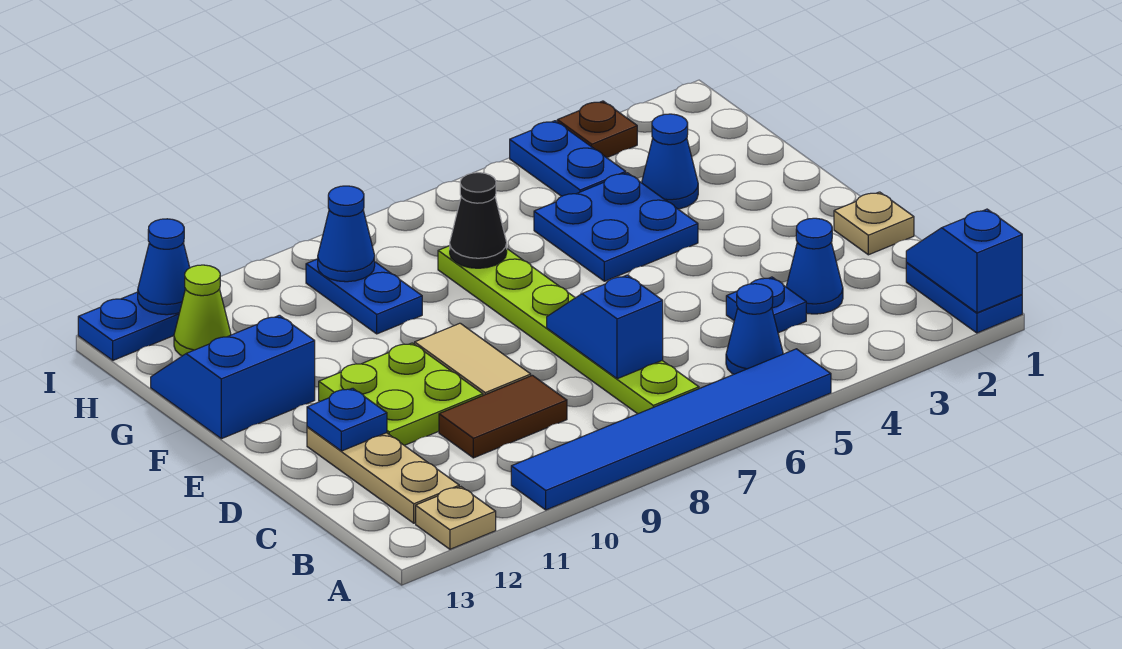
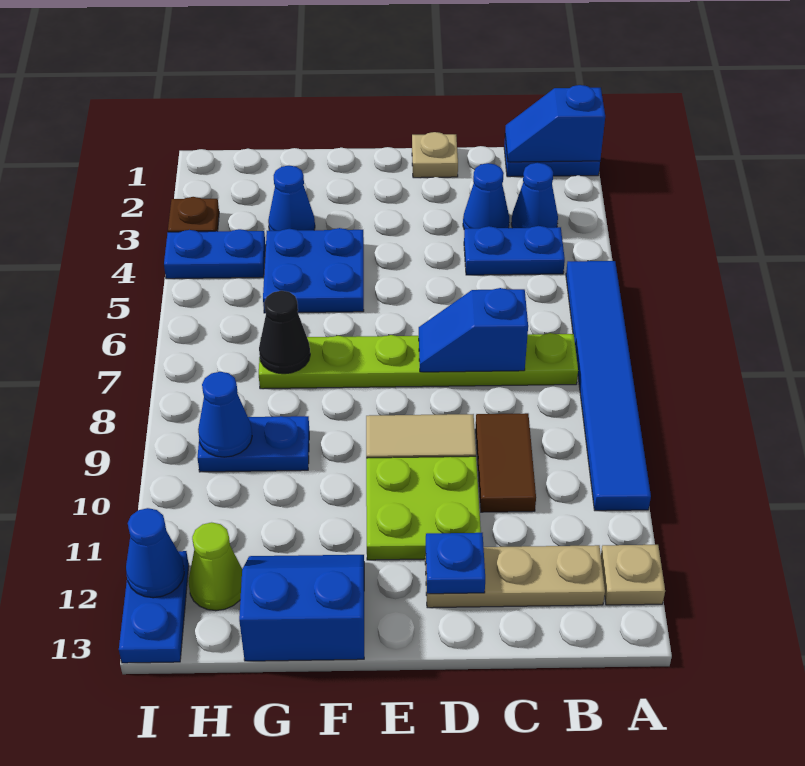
blue cone B5 level 1 -> blue cone B3 level 1
blue plate C4 level 1 -> blue plate B4:C4 level 1
blue slope F12:G13 level 1 top F -> blue slope F12:G13 level 1 top 13

